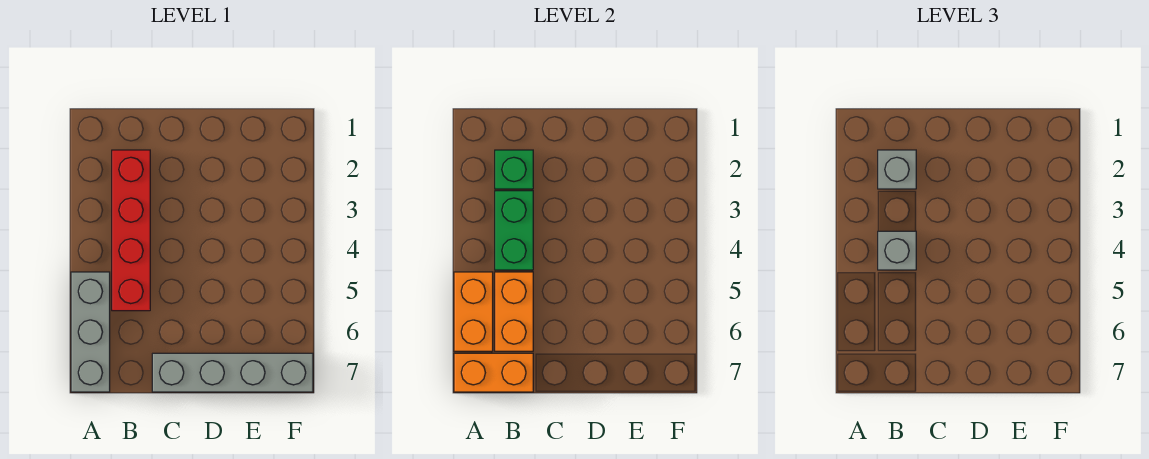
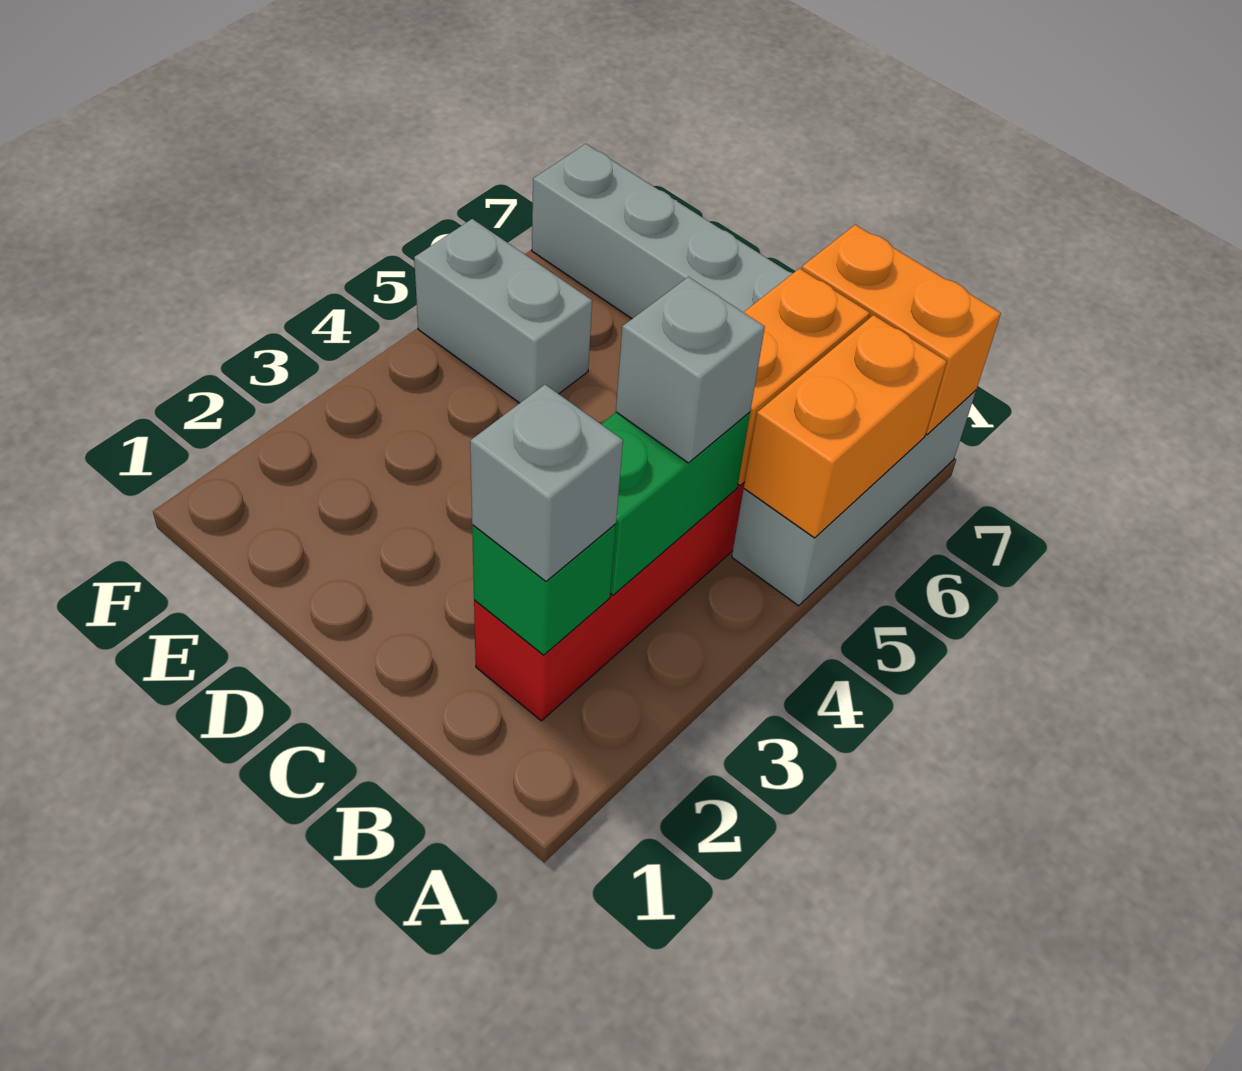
none -> grey brick E5:F5 level 1

